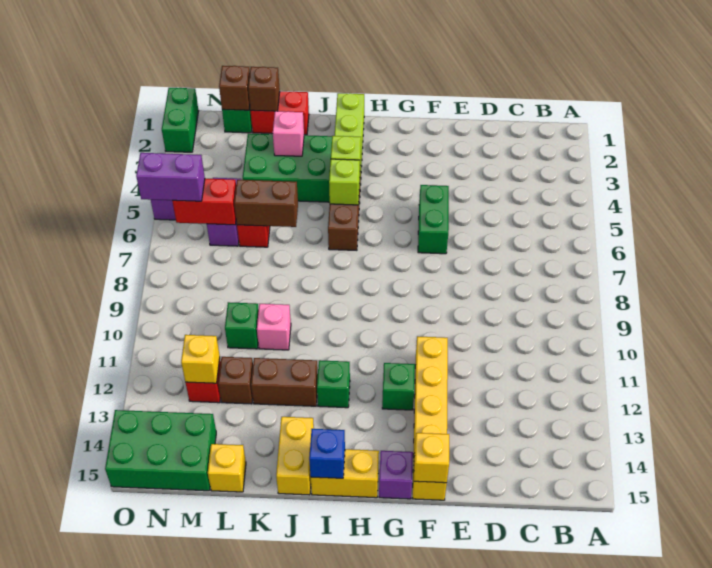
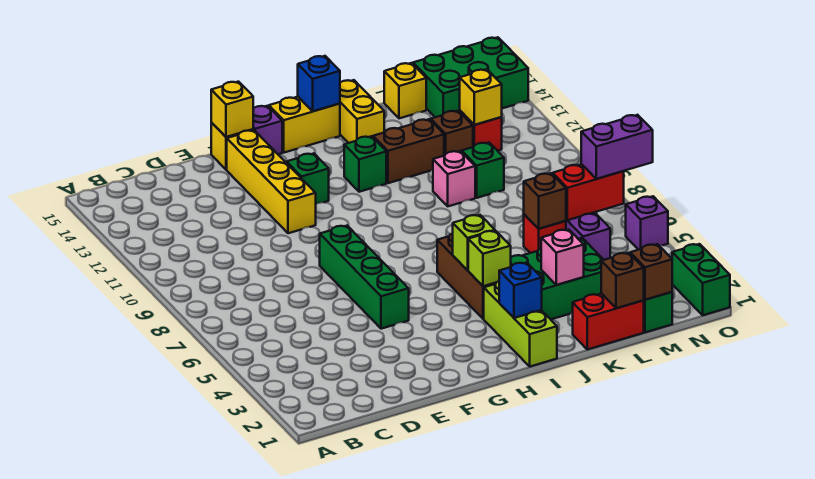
green brick F5:F6 level 1 -> green brick F5:F8 level 1
none -> blue brick I2 level 2
brown brick K6:L6 level 2 -> brown brick L6 level 2

